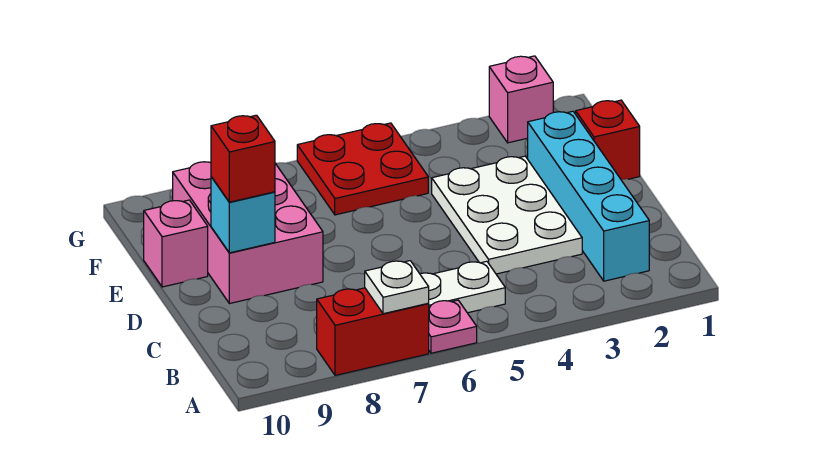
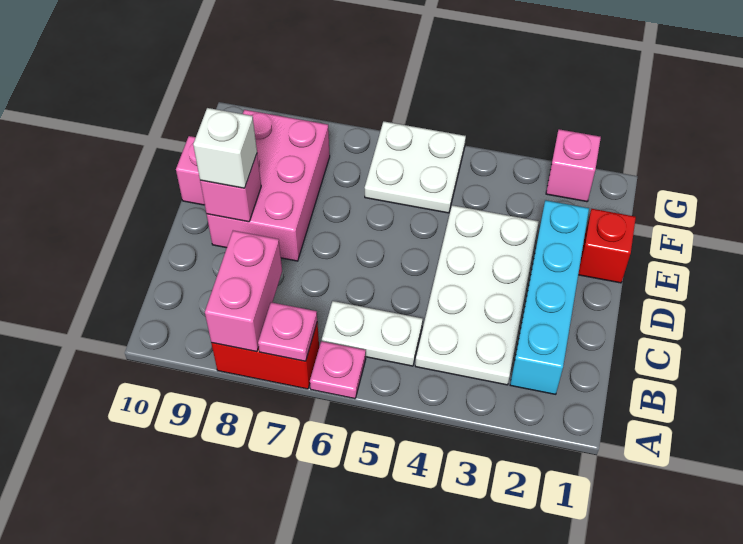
white plate A7 level 2 -> pink plate A7 level 2
none -> pink brick A8:B8 level 2
white plate C3:E4 level 1 -> white plate B3:E4 level 1
cyan brick D9 level 2 -> pink brick D9 level 2
red brick D9 level 3 -> white brick D9 level 3
red plate F5:G6 level 1 -> white plate F5:G6 level 1

